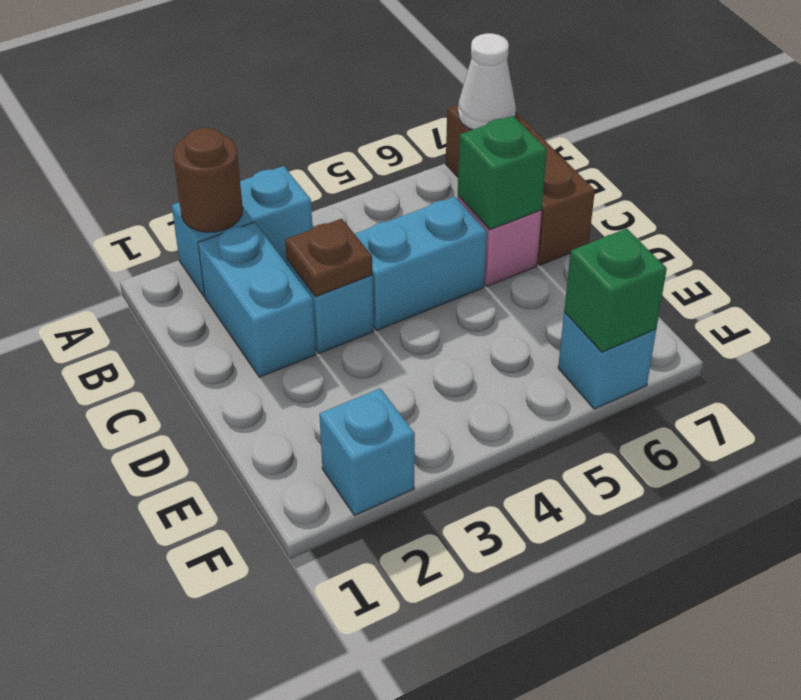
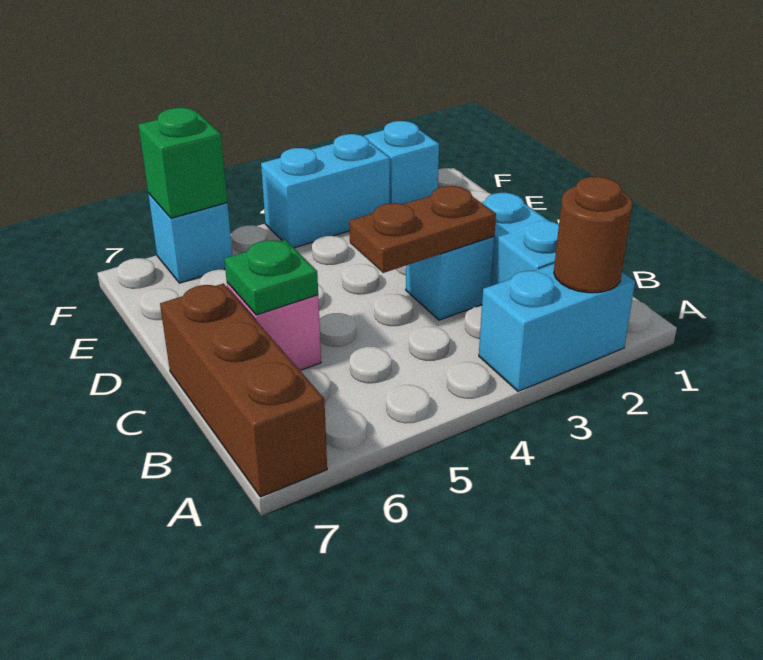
white cone A7 level 2 -> none
brown plate C3 level 2 -> brown plate C3:C4 level 2
cyan brick C4:C5 level 1 -> cyan brick F3:F4 level 1
green brick C6 level 2 -> green plate C6 level 2

